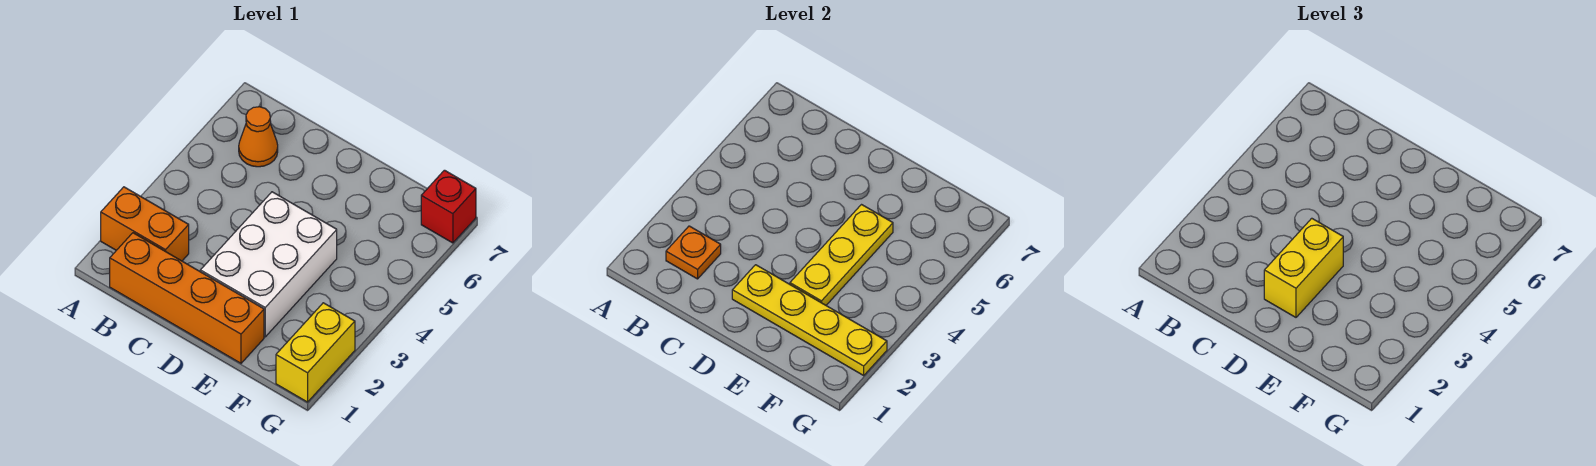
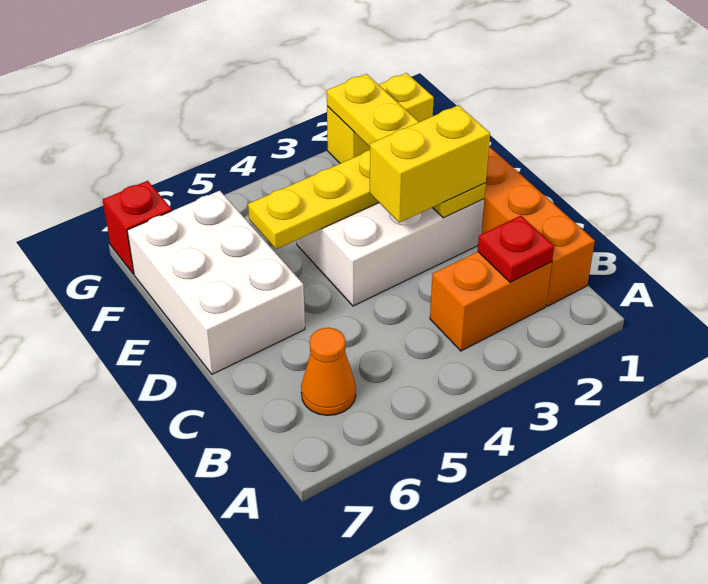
orange brick A2:B2 level 1 -> orange brick B2:B3 level 1
orange plate B2 level 2 -> red plate B2 level 2
none -> white brick D6:F7 level 1

